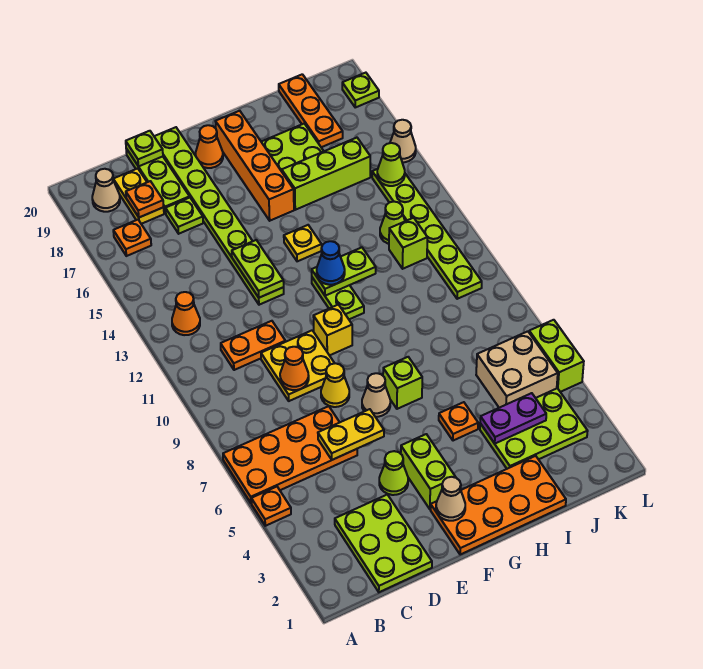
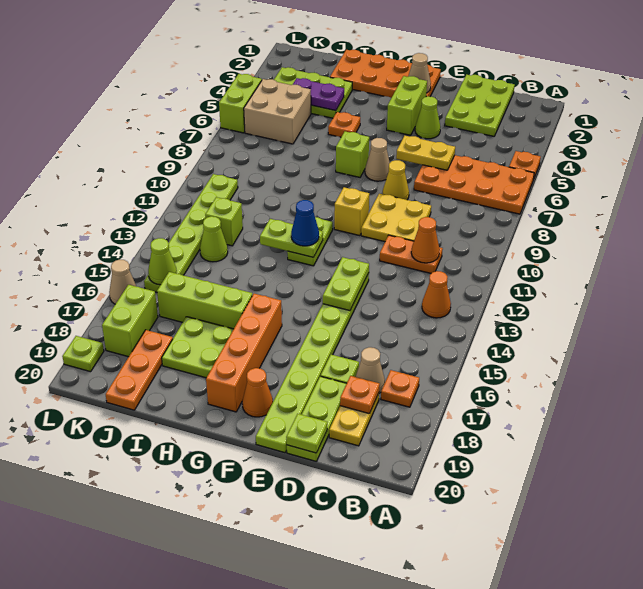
tan cone B19 level 1 -> tan cone C17 level 1
orange cone D9 level 2 -> orange cone C11 level 2
yellow plate G14 level 1 -> none
none -> lime brick K17:K18 level 1

